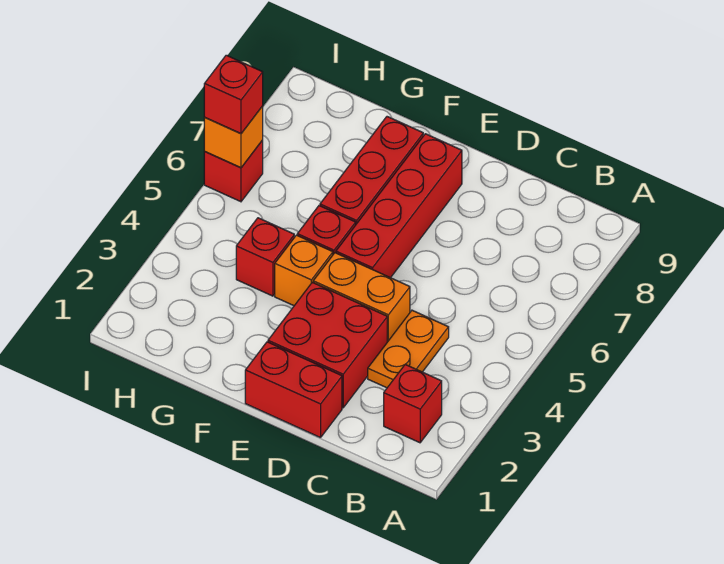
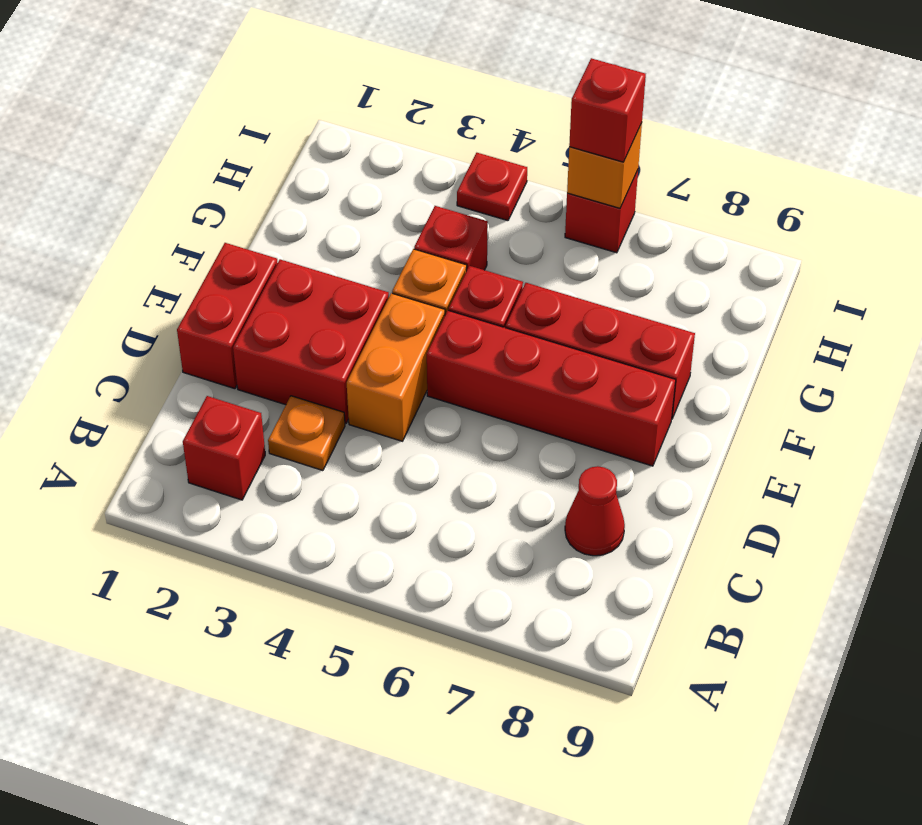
orange plate C3:C4 level 1 -> orange plate C3 level 1
none -> red cone C8 level 1
none -> red plate I4 level 1

